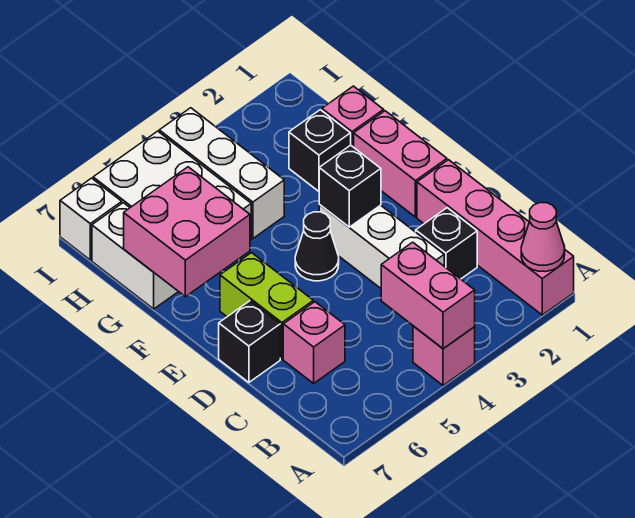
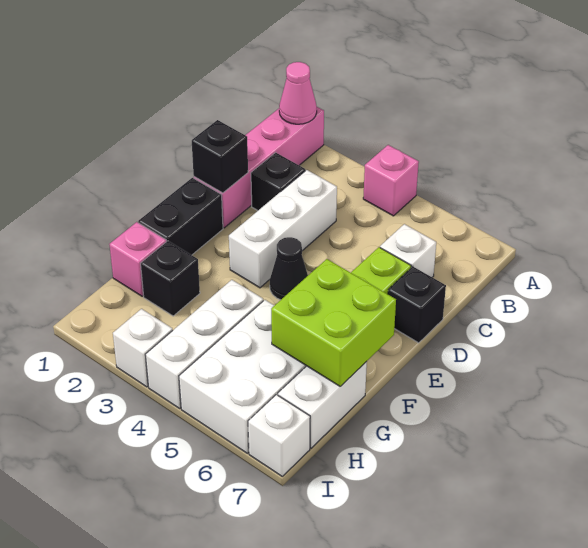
pink brick A4:B4 level 2 -> none
pink brick C6 level 1 -> white brick C6 level 1
pink brick E1:F1 level 1 -> black brick E1:F1 level 1
black brick E3 level 2 -> black brick D1 level 2
pink brick F6:G7 level 2 -> lime brick F6:G7 level 2
none -> white brick I3 level 1

